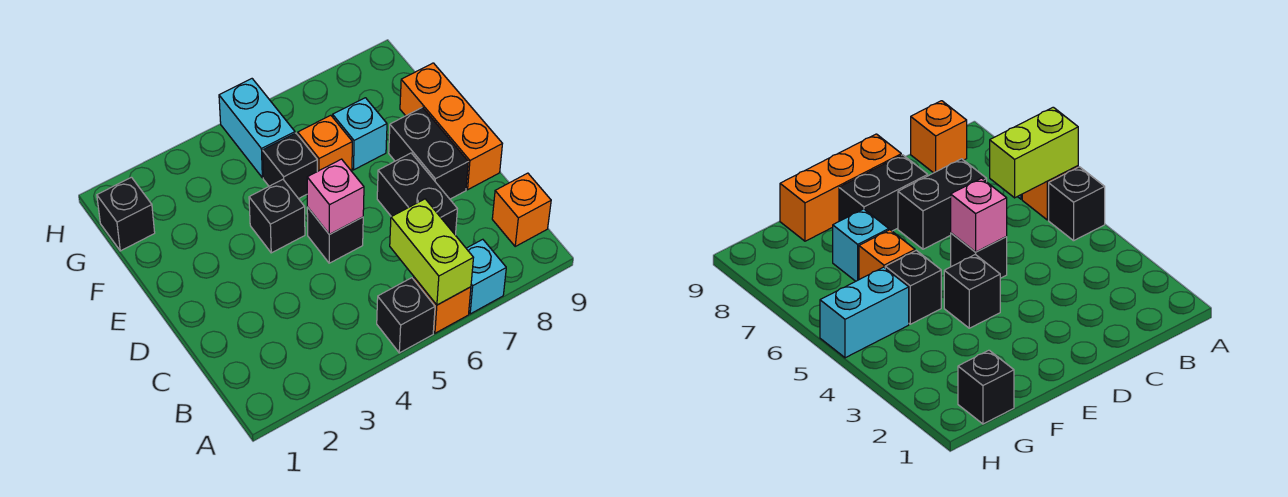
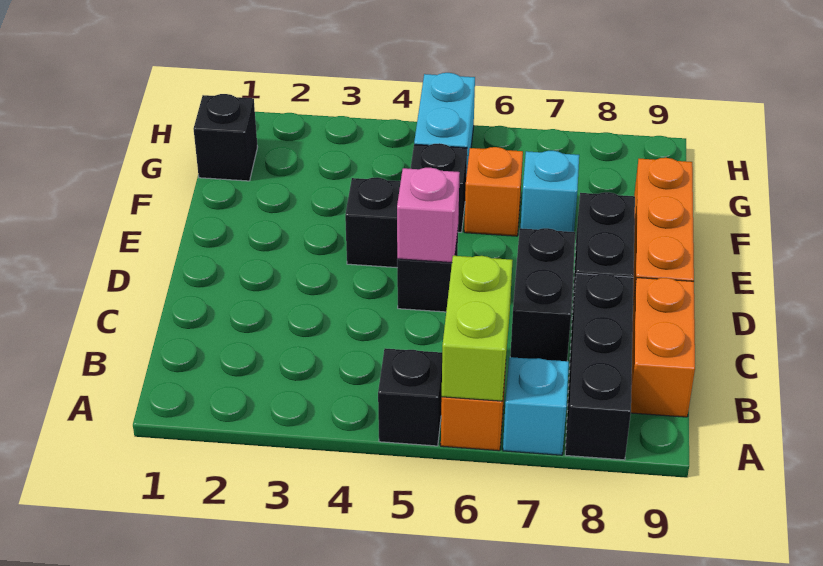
none -> black brick A8:C8 level 1
orange brick B9 level 1 -> orange brick B9:C9 level 1

